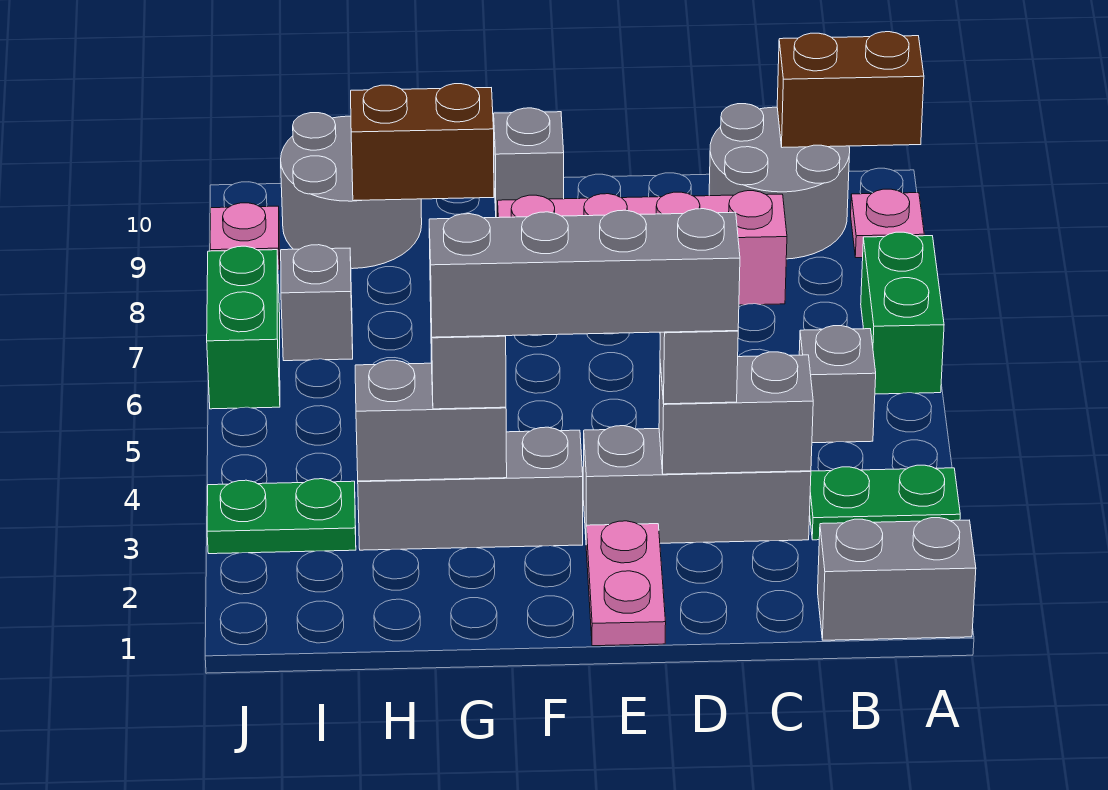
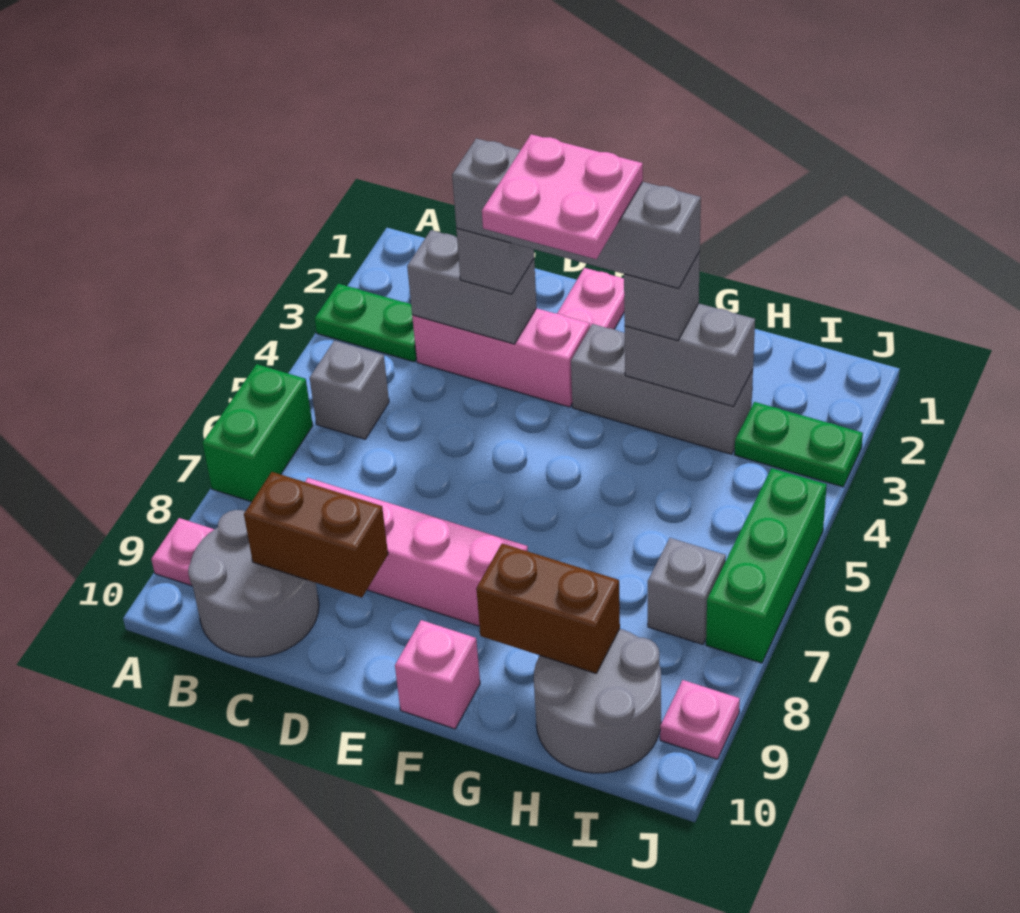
grey brick A1:B1 level 1 -> none
brown brick A10:B10 level 2 -> brown brick C9:D9 level 2
grey brick C3:E3 level 1 -> pink brick C3:E3 level 1
none -> pink plate E3:F4 level 5
grey brick F10 level 1 -> pink brick F10 level 1
green brick J6:J7 level 1 -> green brick J5:J7 level 1

